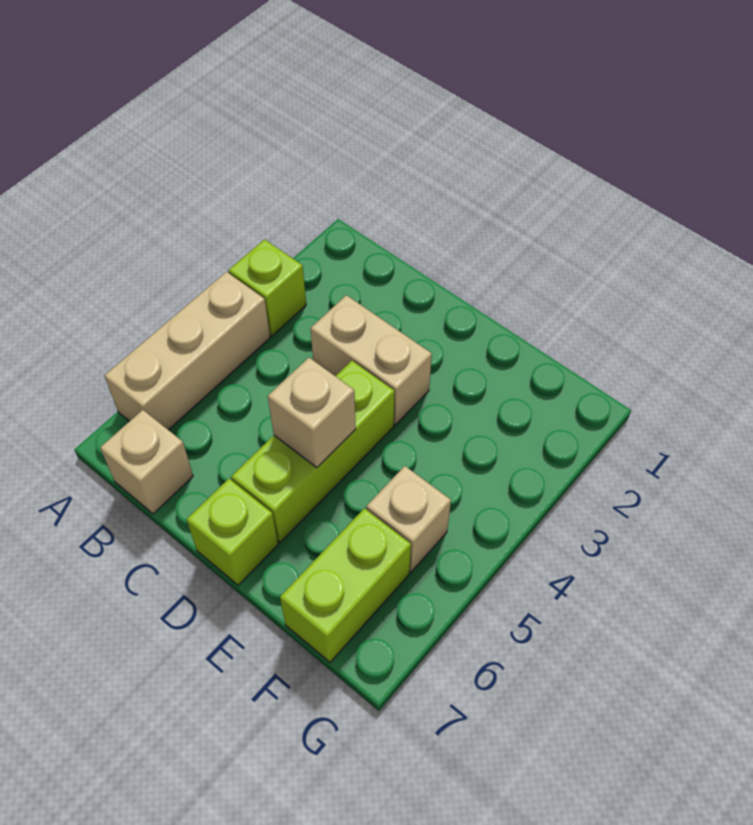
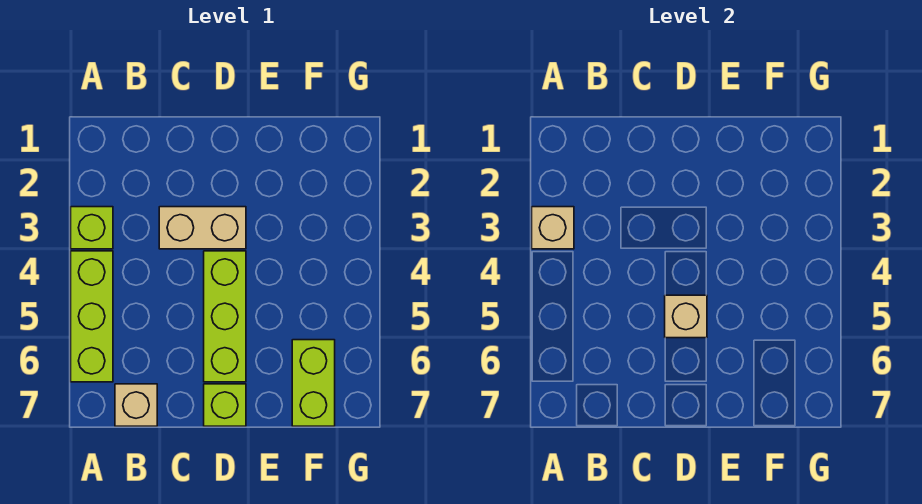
tan brick A4:A6 level 1 -> lime brick A4:A6 level 1
tan brick F5 level 1 -> tan brick A3 level 2

